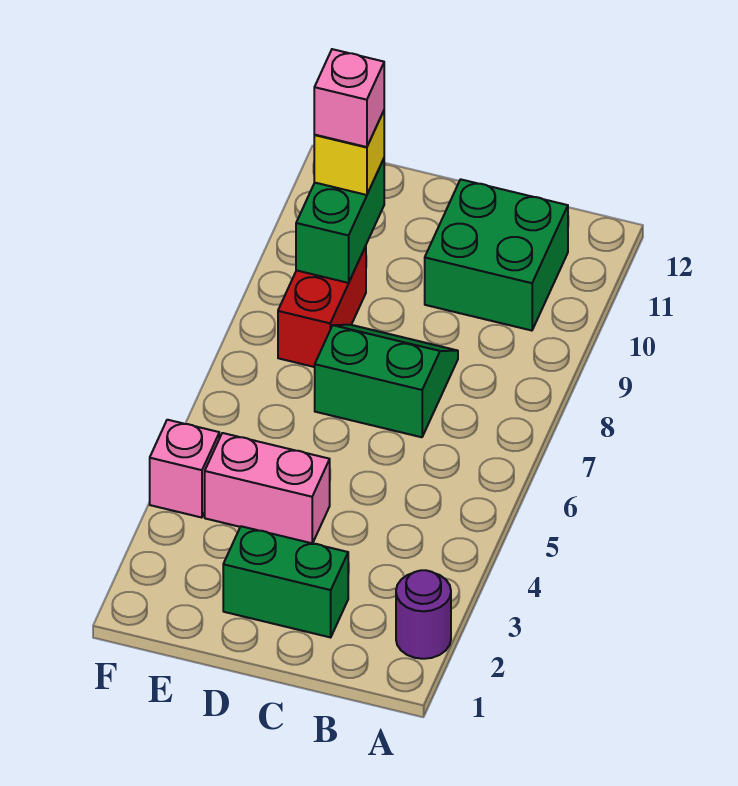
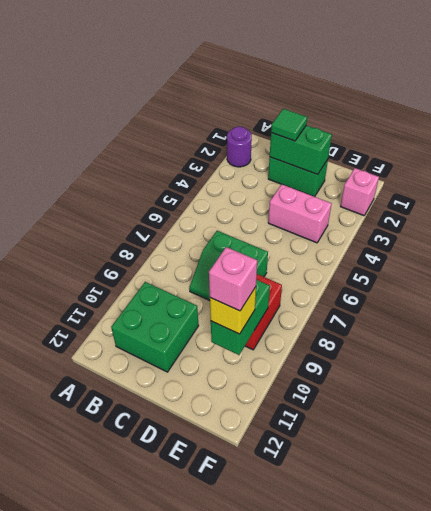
none -> green brick C2:D2 level 2
none -> green tile C2 level 3
pink brick F4 level 1 -> pink brick F2 level 1

